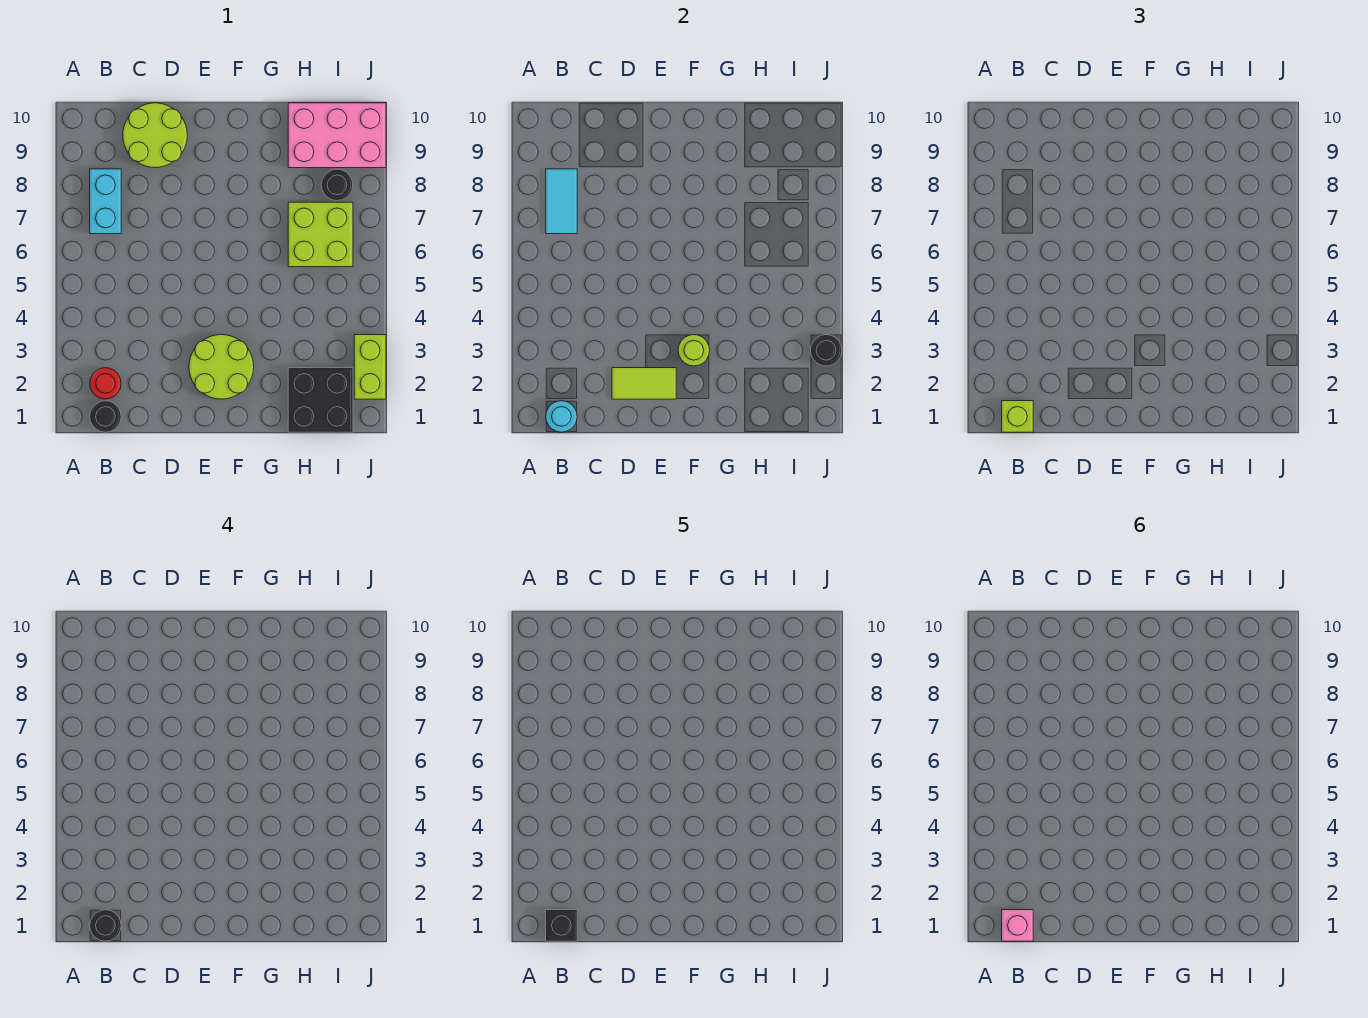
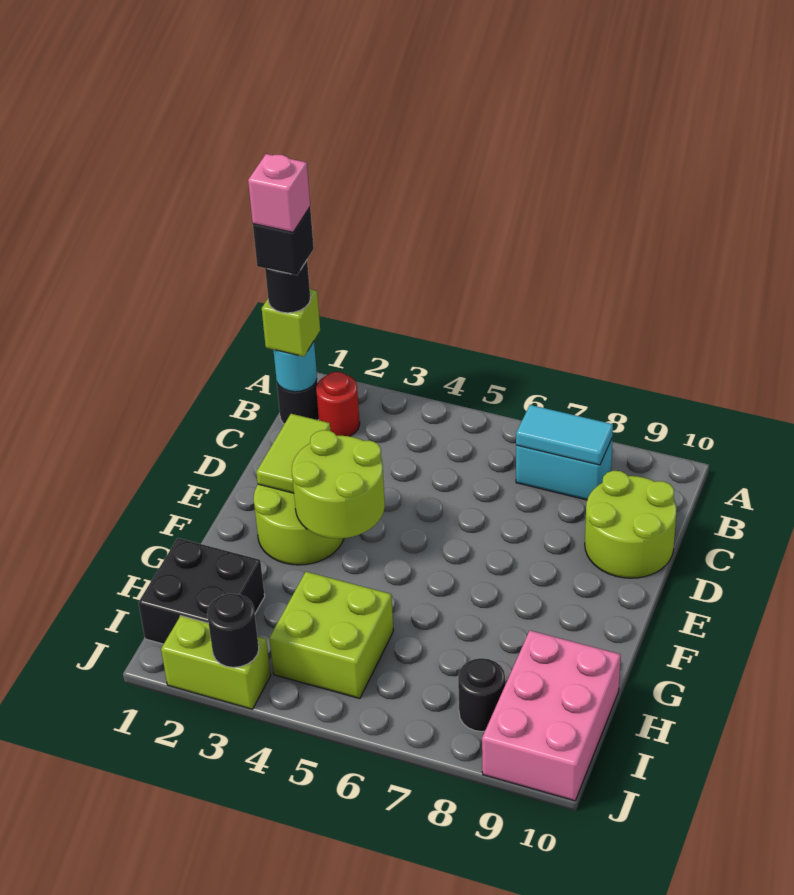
lime round brick F3 level 2 -> lime round brick E3:F4 level 2
lime brick H6:I7 level 1 -> lime brick H4:I5 level 1

